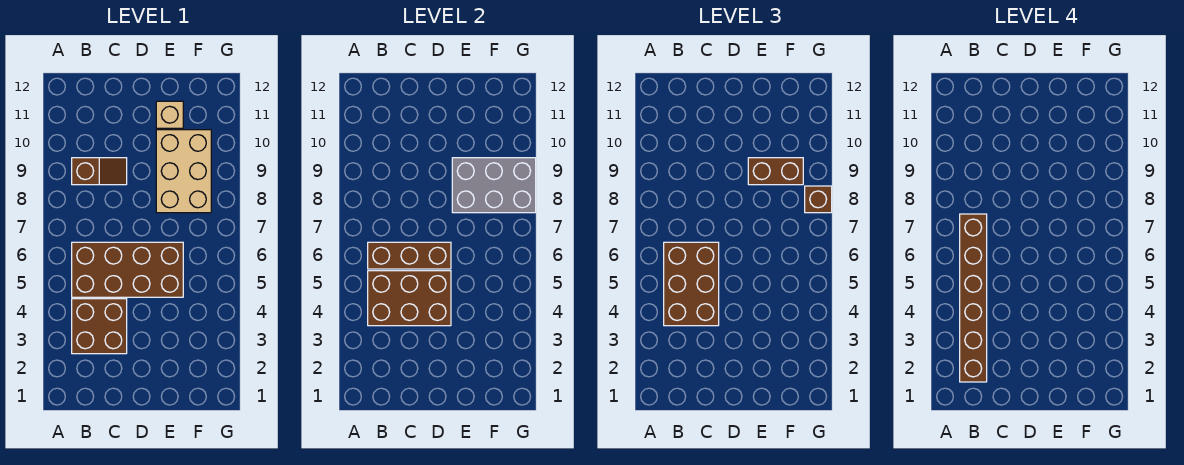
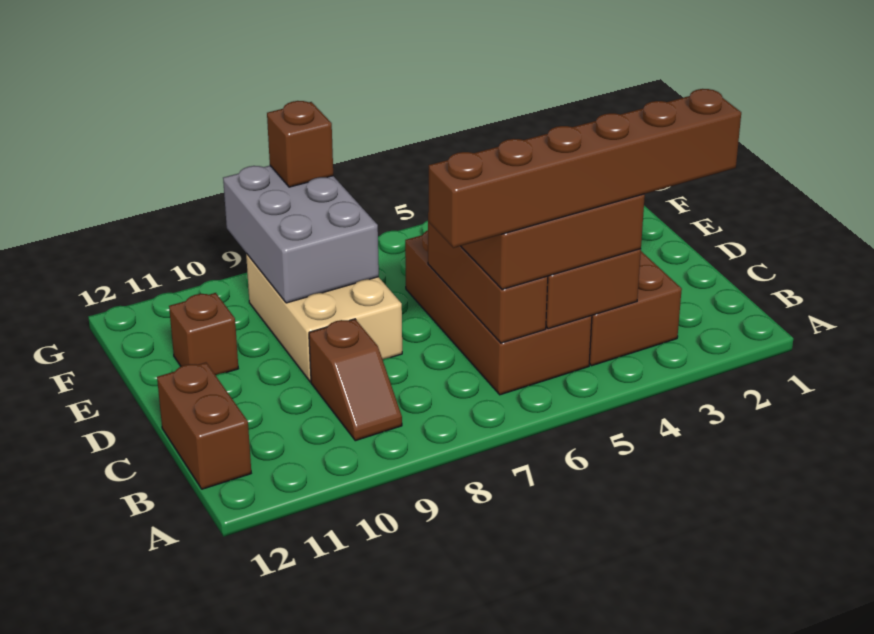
brown slope B9:C9 level 1 top B -> brown slope B9:C9 level 1 top C
tan brick E8:F10 level 1 -> tan brick D8:F9 level 1
brown brick E9:F9 level 3 -> brown brick B12:C12 level 1
tan brick E11 level 1 -> brown brick E11 level 1

